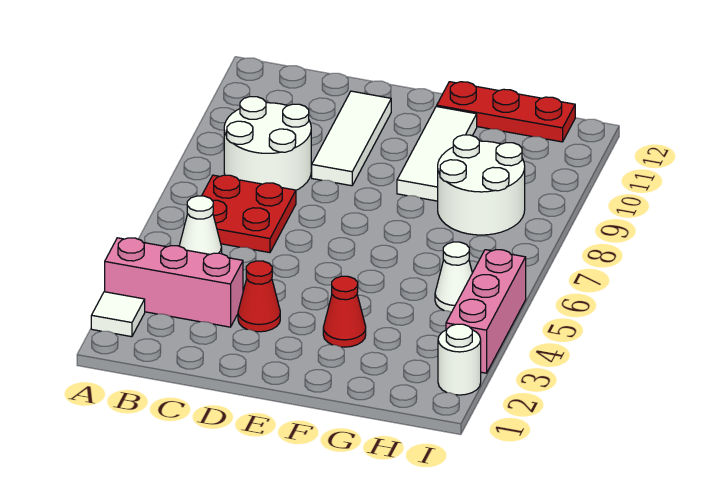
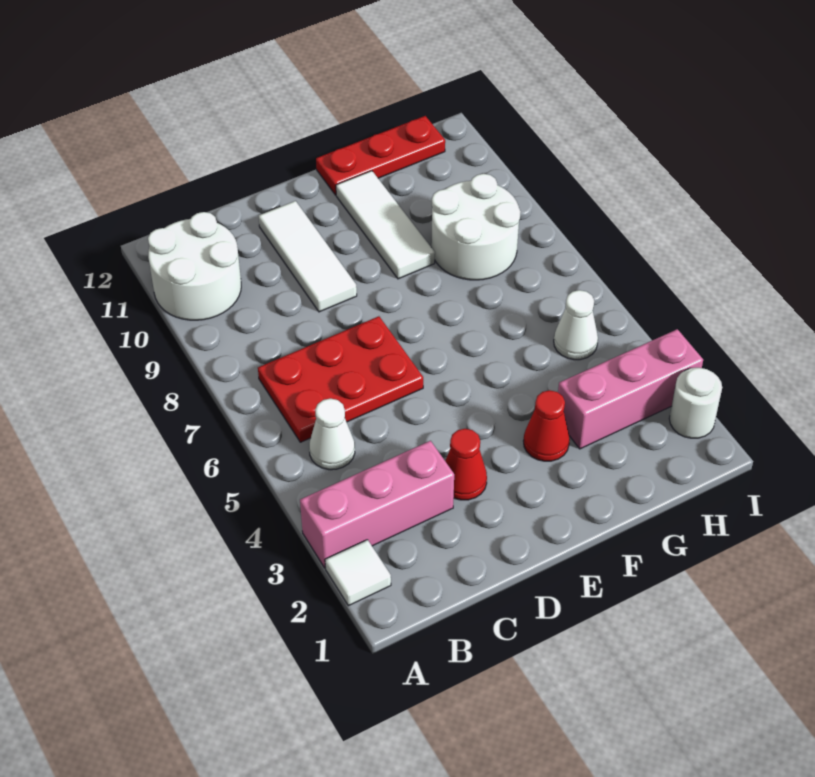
red plate B6:C7 level 1 -> red plate B6:D7 level 1
white round brick B8:C9 level 1 -> white round brick A10:B11 level 1
pink brick I3:I5 level 1 -> pink brick G3:I3 level 1

